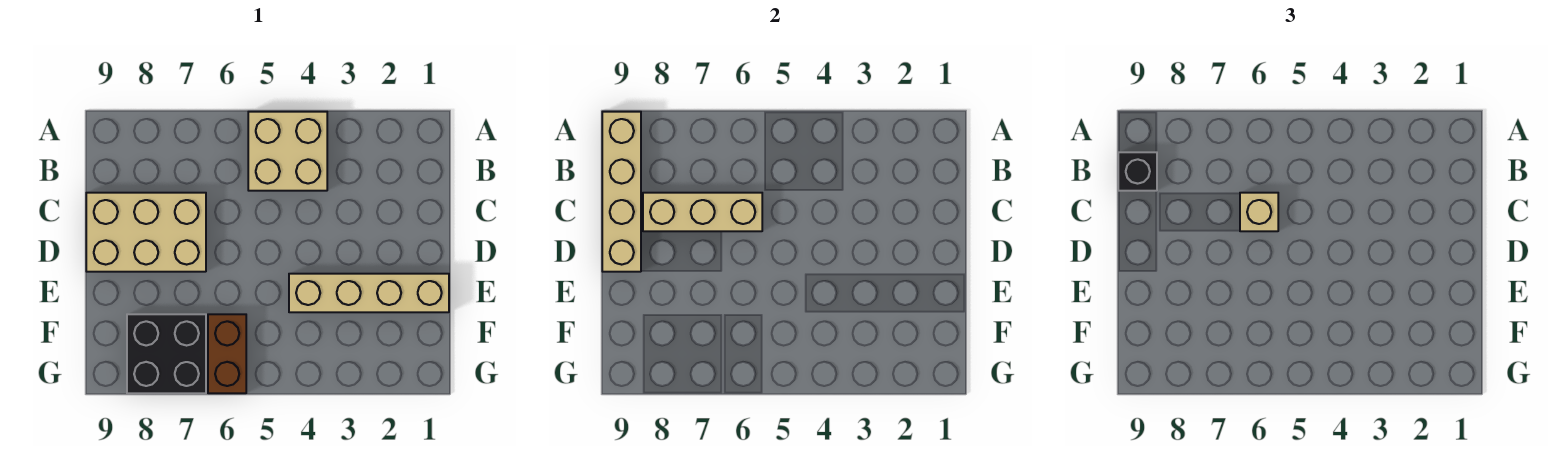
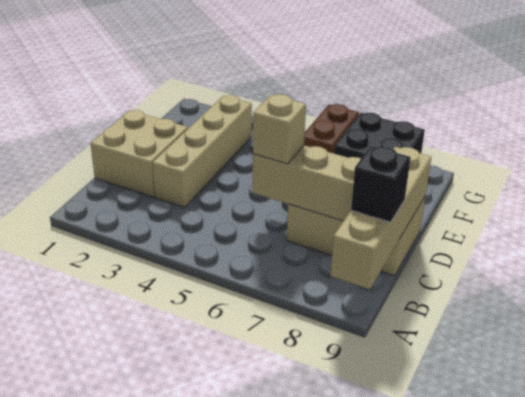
tan brick A4:B5 level 1 -> tan brick C1:D2 level 1
tan brick E1:E4 level 1 -> tan brick C3:F3 level 1

